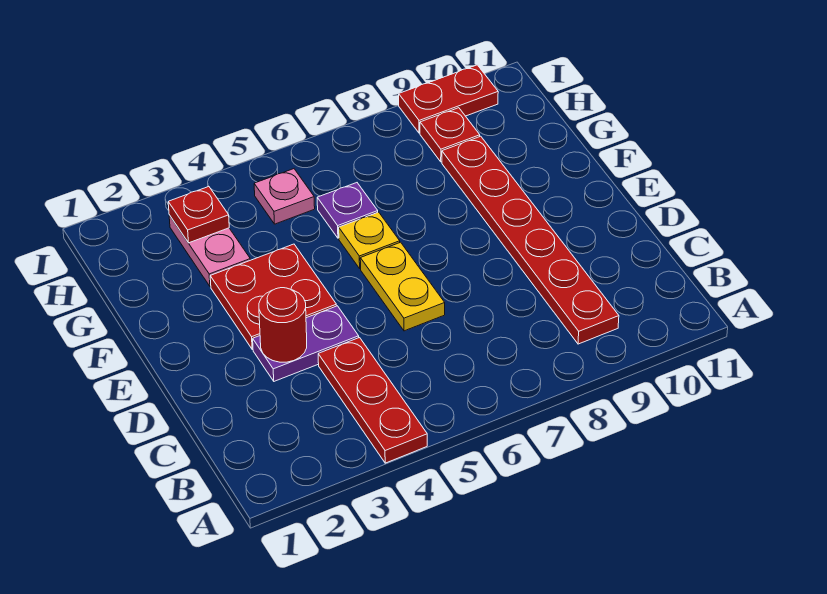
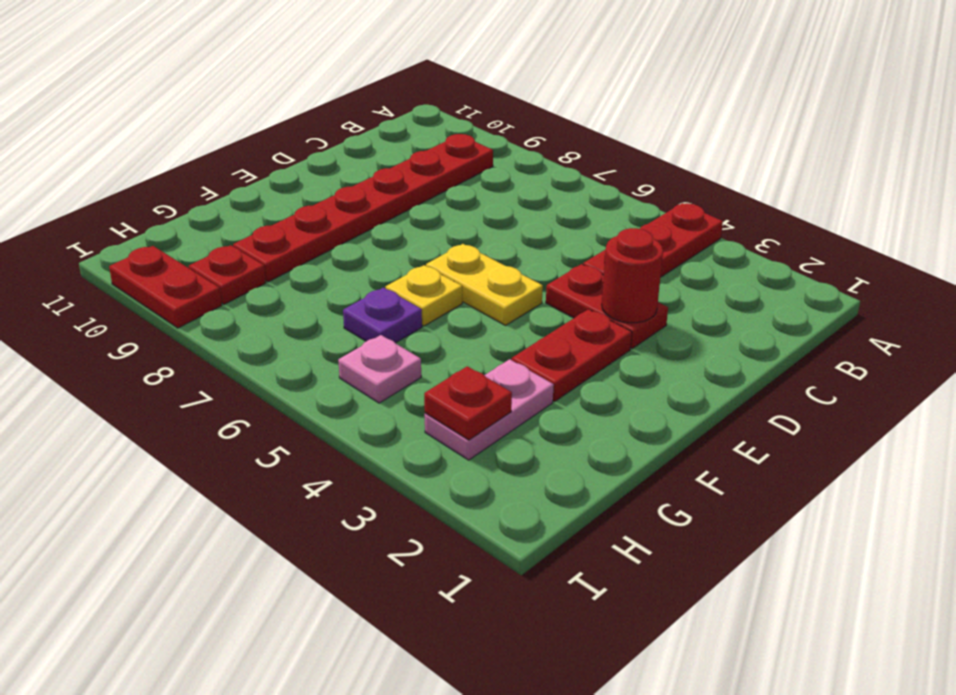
purple plate D3:D4 level 1 -> red plate D3:D4 level 1
yellow plate D6:E6 level 1 -> yellow plate E5:E6 level 1
red plate E3:F4 level 1 -> red plate E3:F3 level 1

